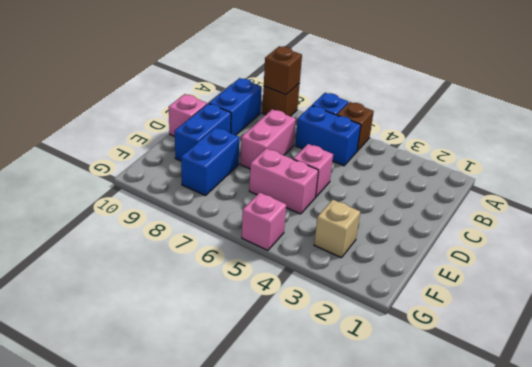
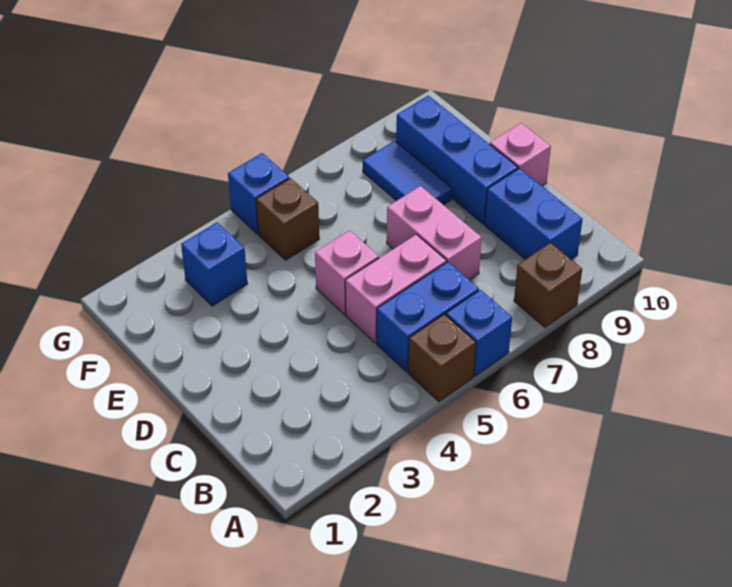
brown brick A8 level 2 -> brown brick F5 level 1
blue brick D9:E9 level 1 -> blue brick D9:F9 level 1
pink brick E5:E6 level 1 -> pink brick C5:C6 level 1
blue brick E8:F8 level 1 -> blue tile E8:F8 level 1
tan brick F3 level 1 -> blue brick F3 level 1
pink brick G5 level 1 -> blue brick G5 level 1

